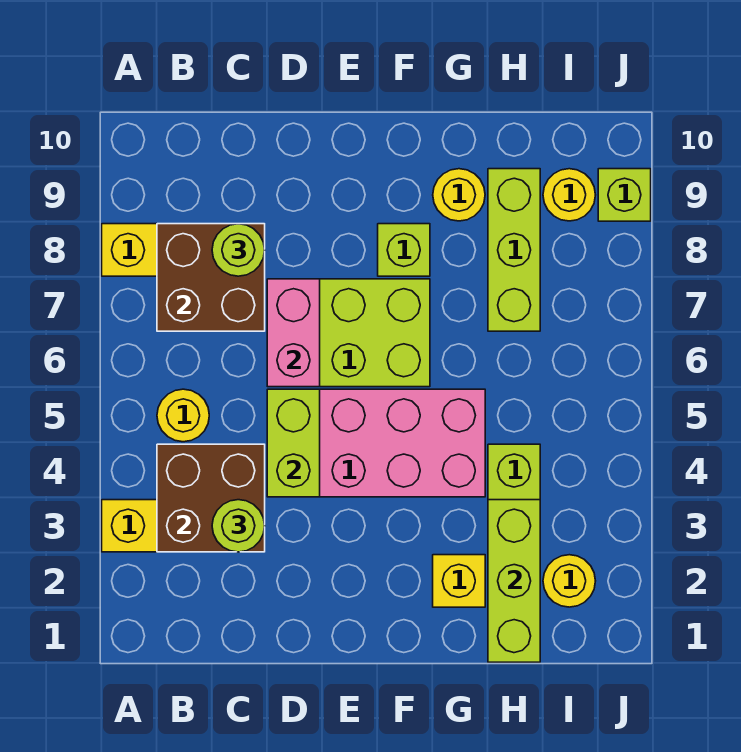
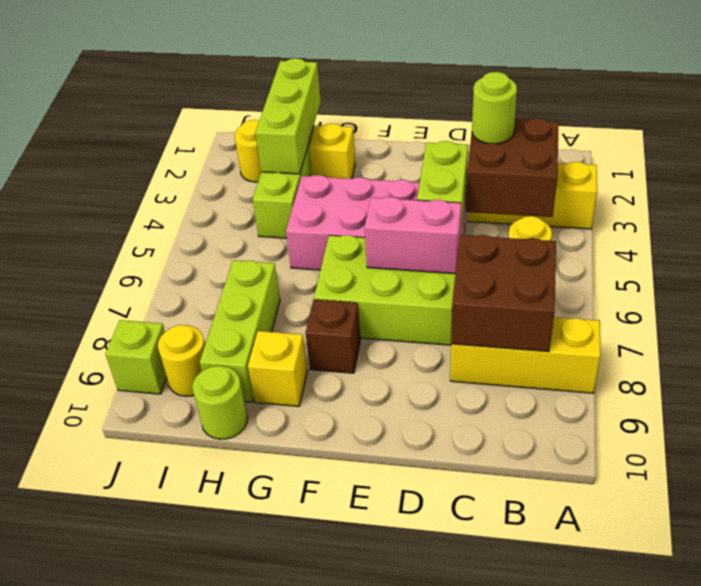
lime round brick C8 level 3 -> lime round brick H10 level 1
pink brick D6:D7 level 2 -> pink brick D6:E6 level 2
lime brick F8 level 1 -> brown brick F8 level 1
yellow round brick G9 level 1 -> yellow brick G9 level 1

